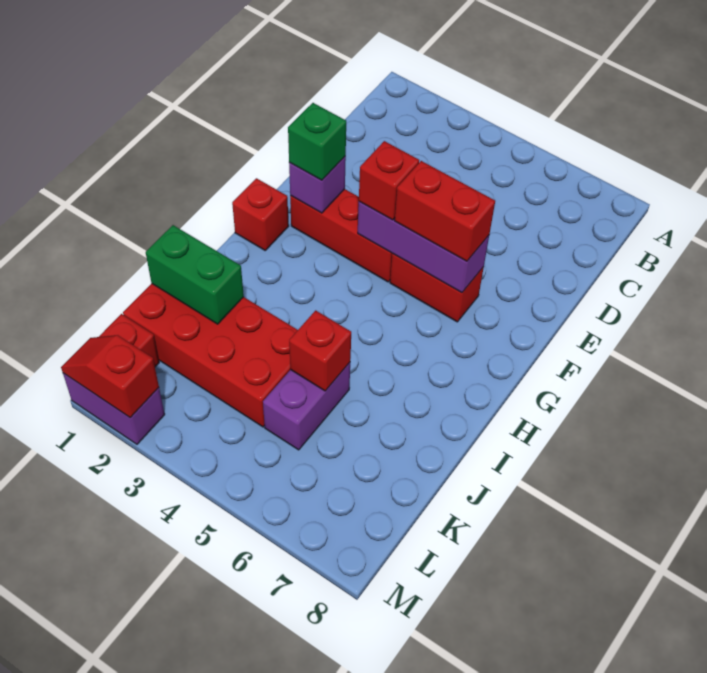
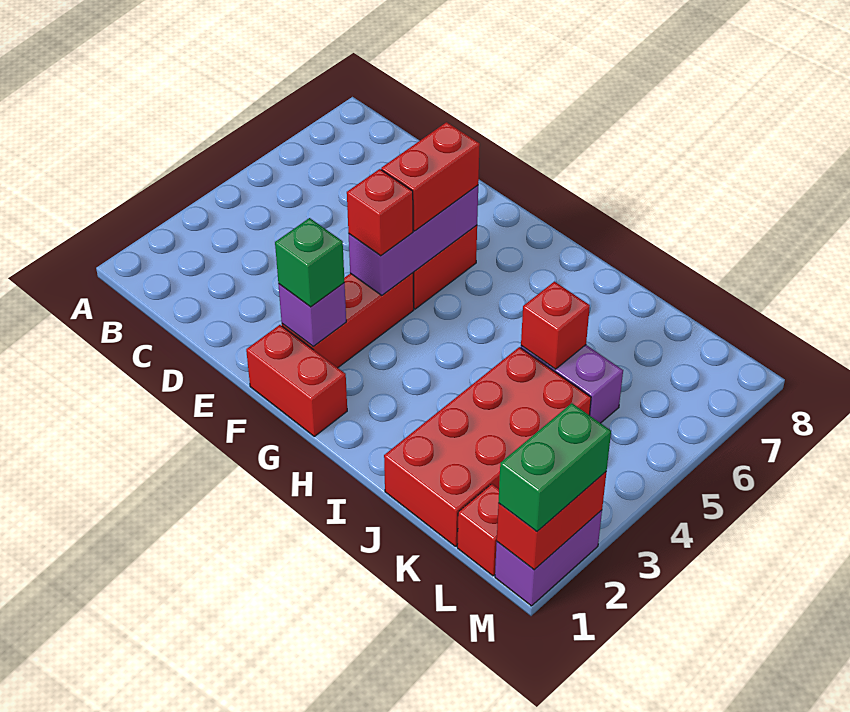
red brick G1 level 1 -> red brick F1:G1 level 1
green brick J1:J2 level 2 -> green brick M1:M2 level 3
red slope M1:M2 level 2 top 2 -> red brick M1:M2 level 2

